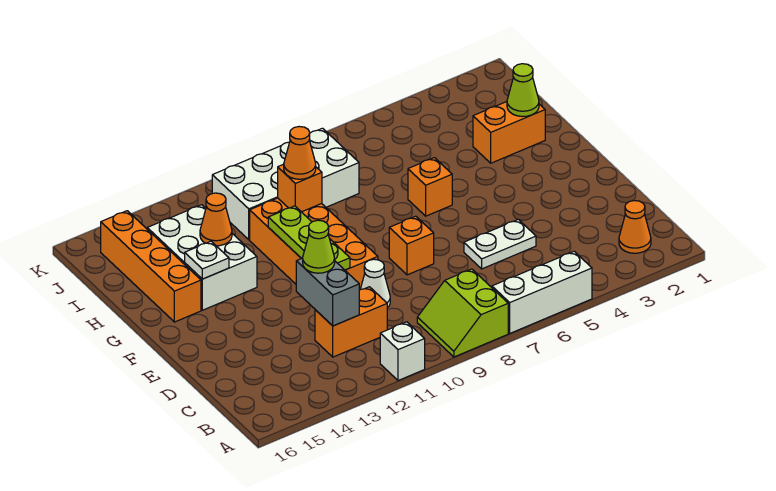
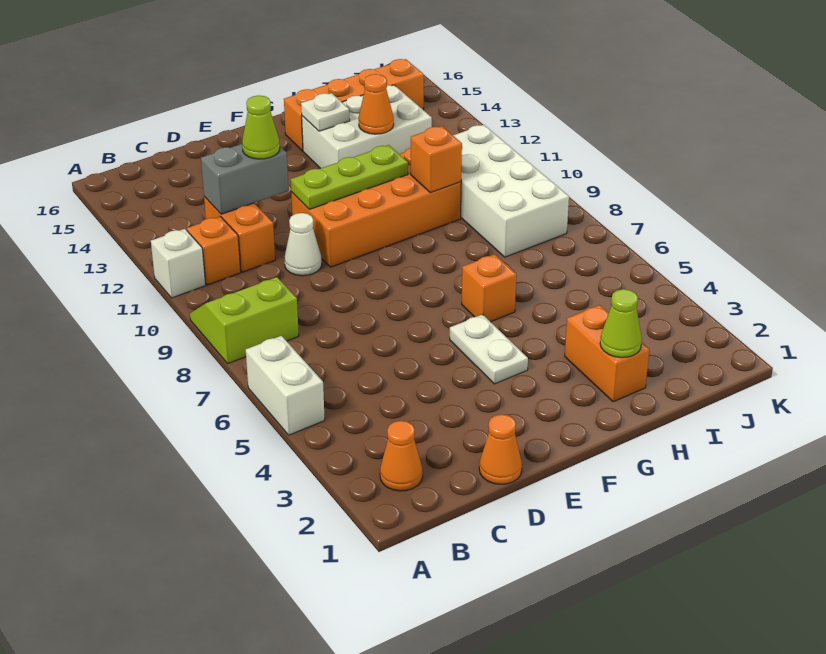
white brick A5:A7 level 1 -> white brick A5:A6 level 1
white plate D5:D6 level 1 -> white plate F4:F5 level 1
orange brick E8 level 1 -> orange brick B11 level 1
orange cone H10 level 3 -> orange cone D1 level 1

